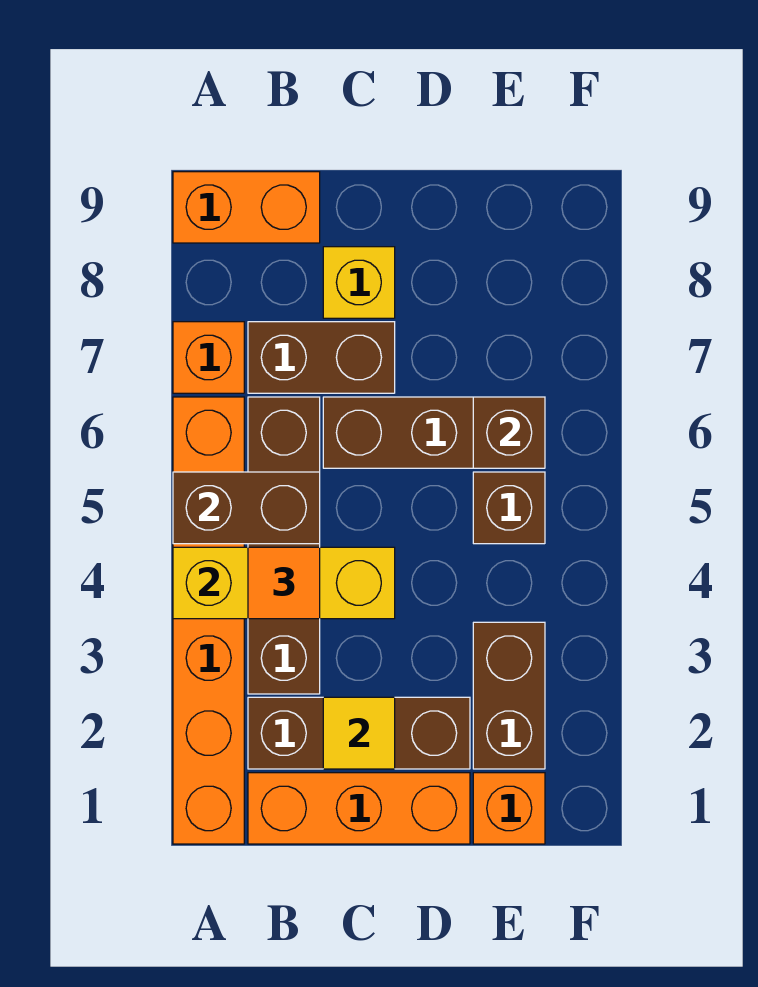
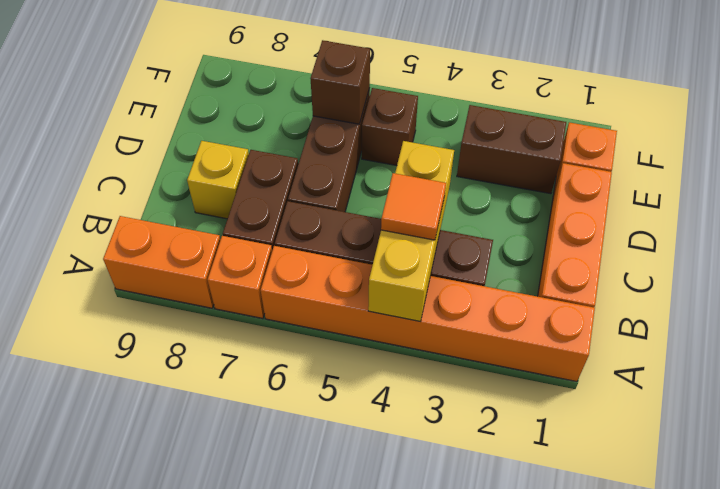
brown brick A5:B5 level 2 -> none
orange brick A9:B9 level 1 -> orange brick A8:A9 level 1
brown brick B2:D2 level 1 -> none
yellow tile C2 level 2 -> none

